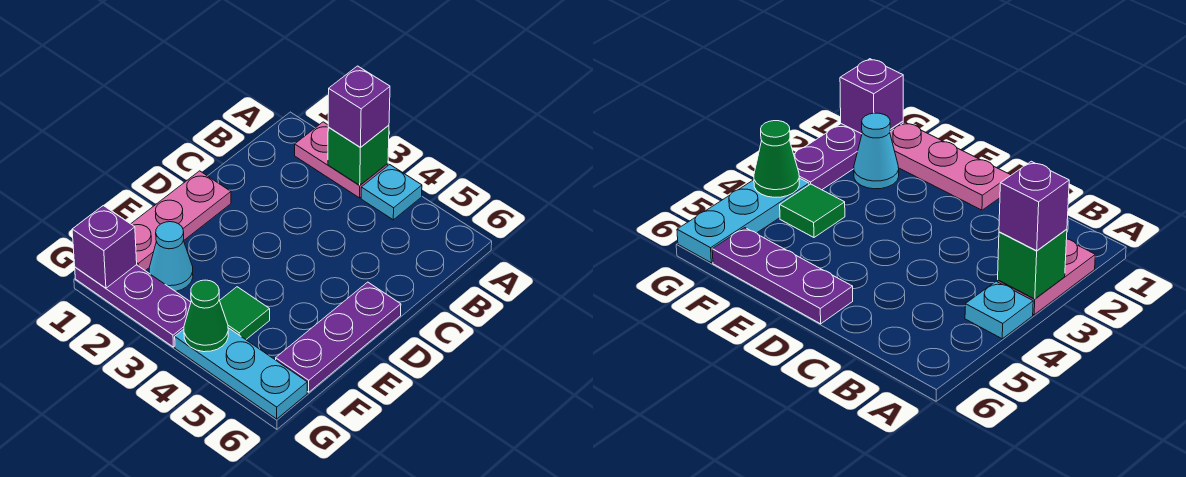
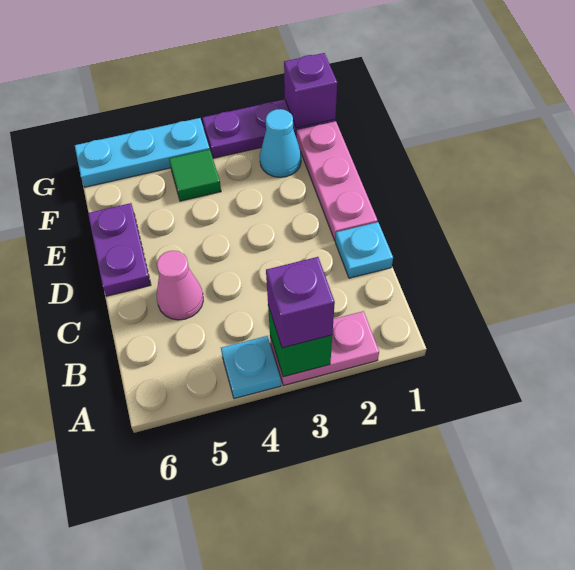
none -> cyan plate C1 level 1
none -> pink cone C5 level 1
purple plate D6:F6 level 1 -> purple plate D6:E6 level 1
green cone G4 level 2 -> none

